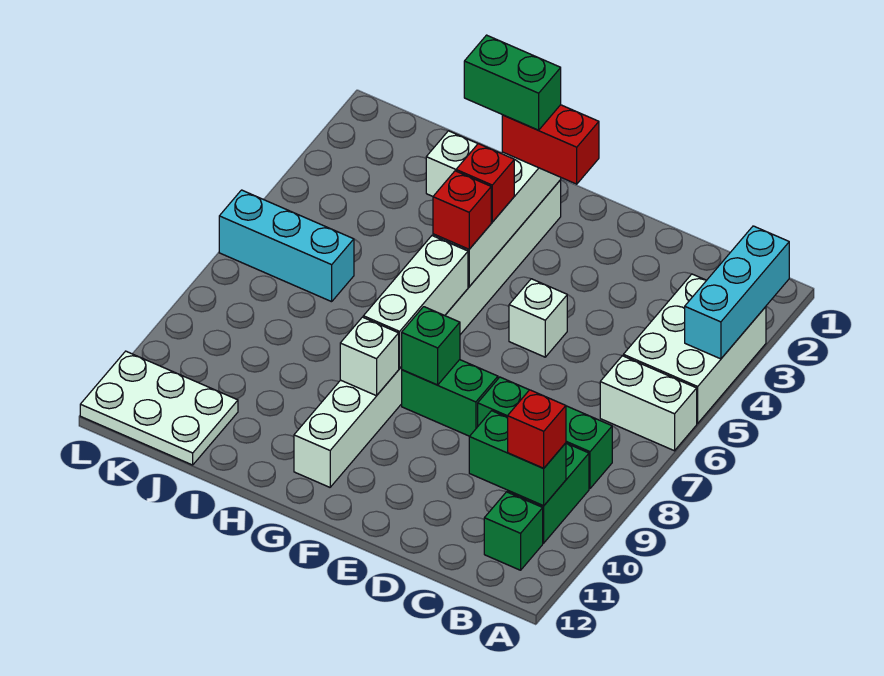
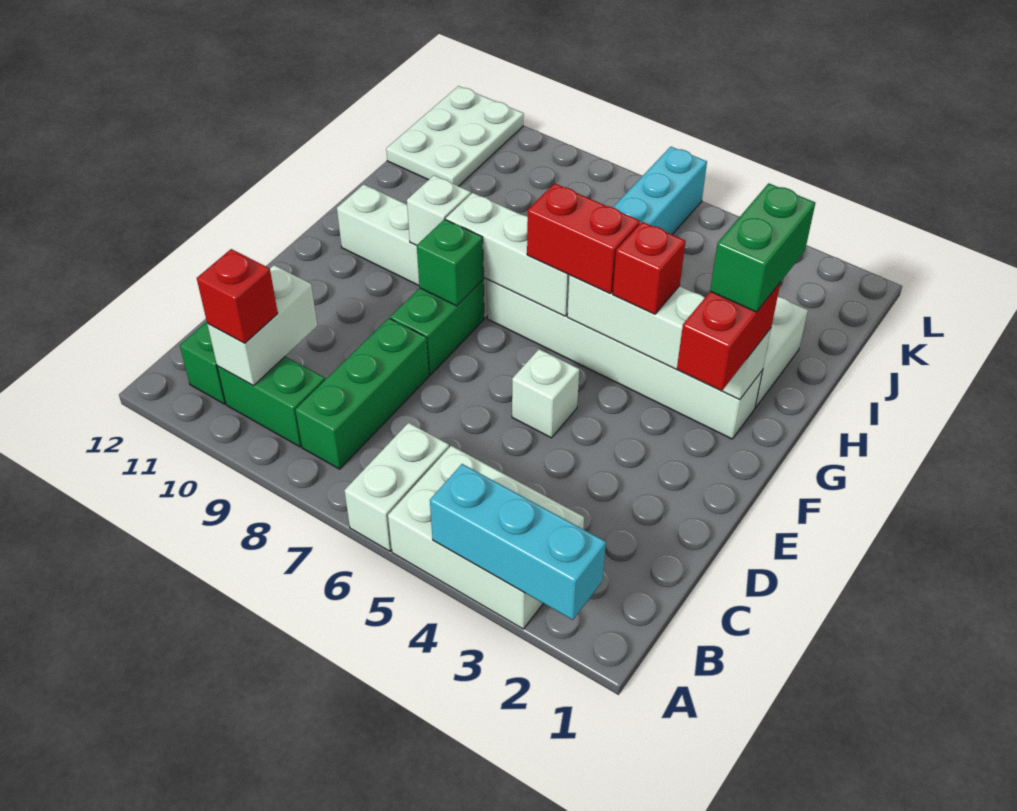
green brick B10:C10 level 2 -> white brick B10:C10 level 2
red brick G5 level 3 -> red brick G5:G6 level 3

